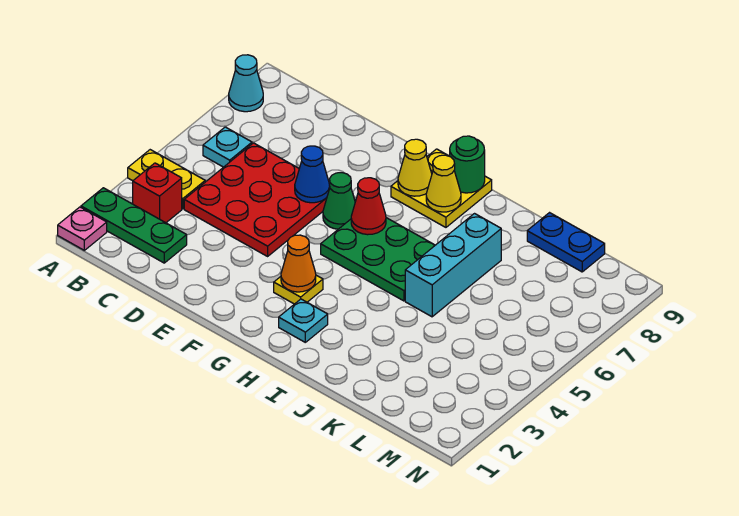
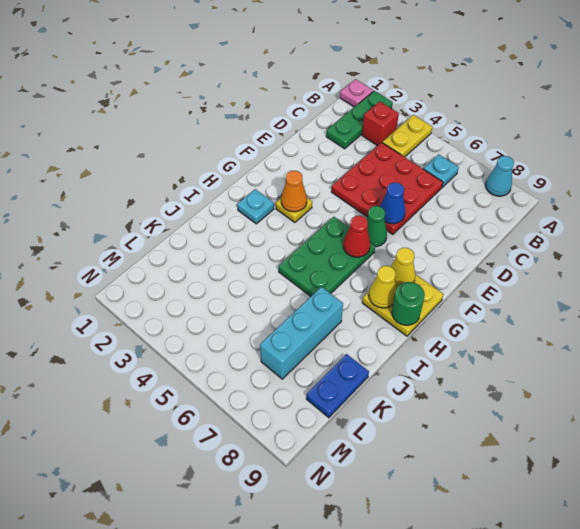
cyan brick J5:J7 level 1 -> cyan brick J7:L7 level 1

